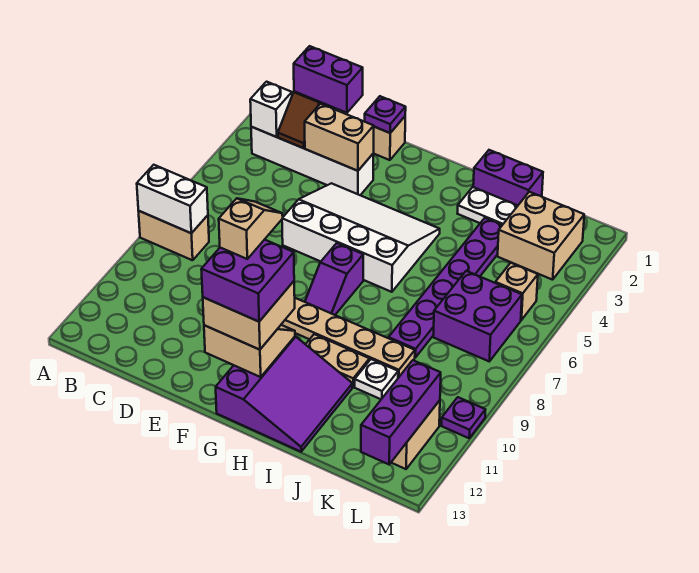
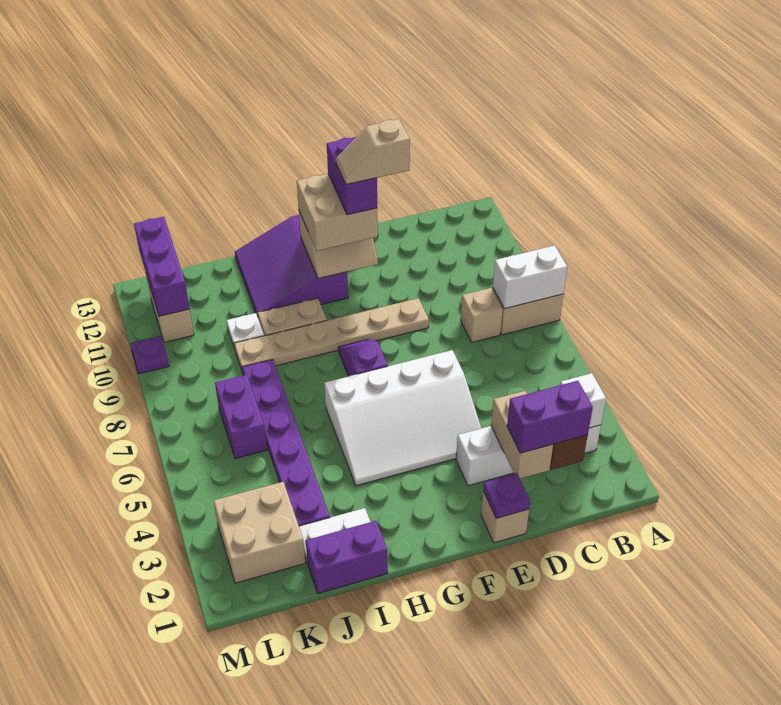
tan brick D3:E3 level 2 -> tan brick D2:D3 level 2
tan slope F10:F11 level 5 top 11 -> tan slope E11:F11 level 5 top E
purple brick F11:G12 level 4 -> purple brick F11:F12 level 4
purple brick K6:L7 level 1 -> purple brick K6:K7 level 1
tan brick L5 level 1 -> tan brick C8 level 1

